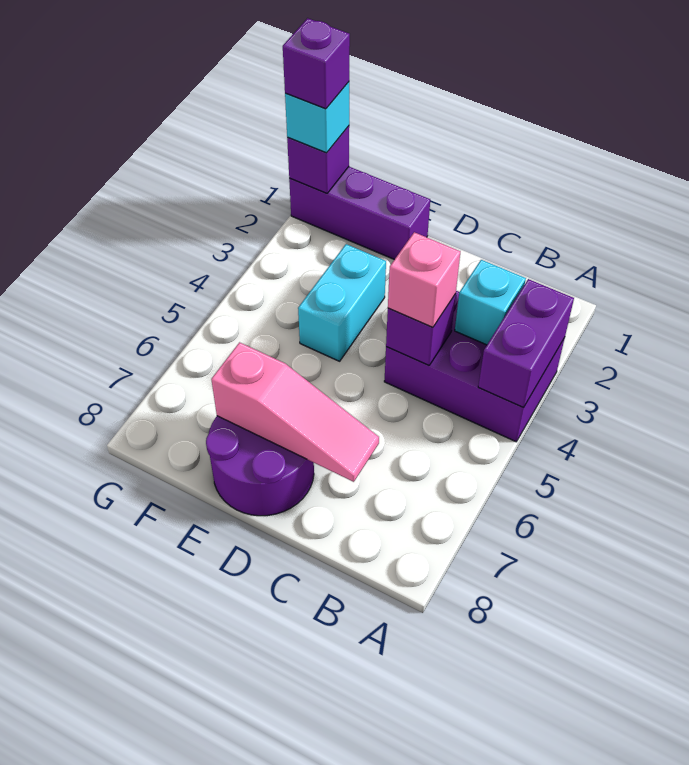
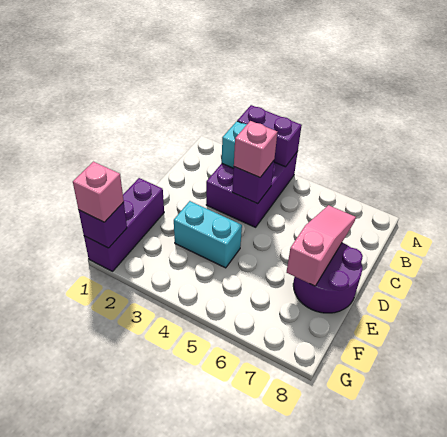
cyan brick G1 level 3 -> pink brick G1 level 3
purple brick G1 level 4 -> none

